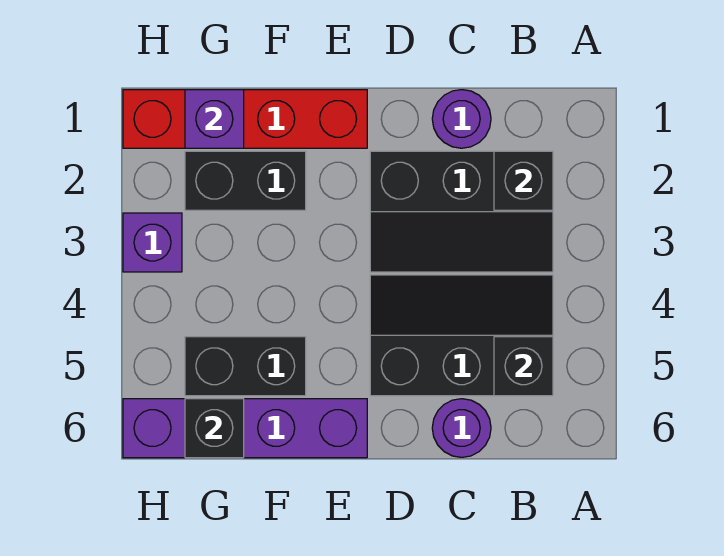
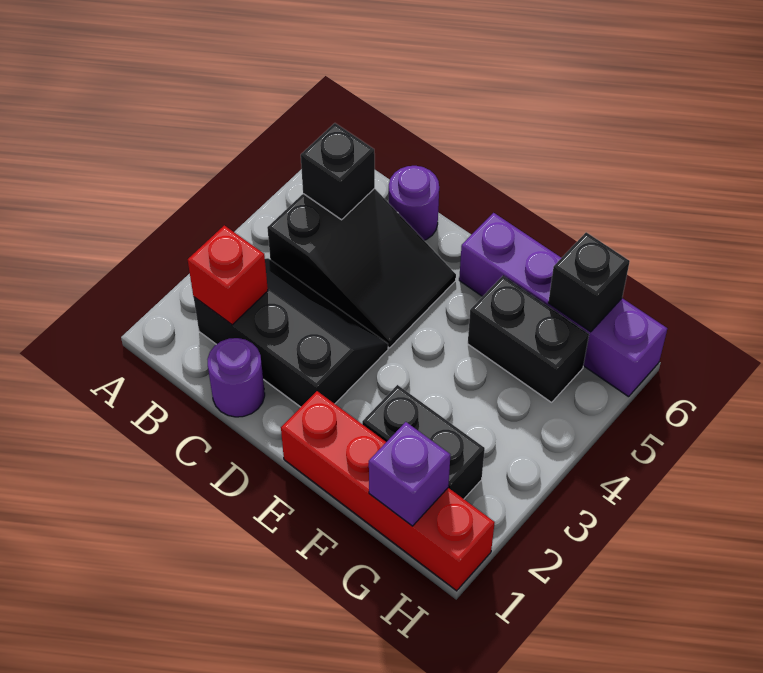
black brick B2 level 2 -> red brick B2 level 2
black slope B4:D5 level 1 top 5 -> black slope B4:D5 level 1 top B
purple brick H3 level 1 -> none

